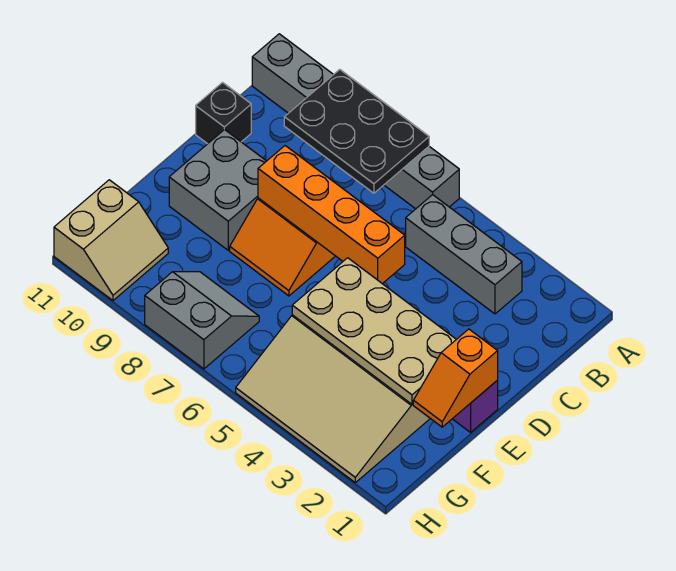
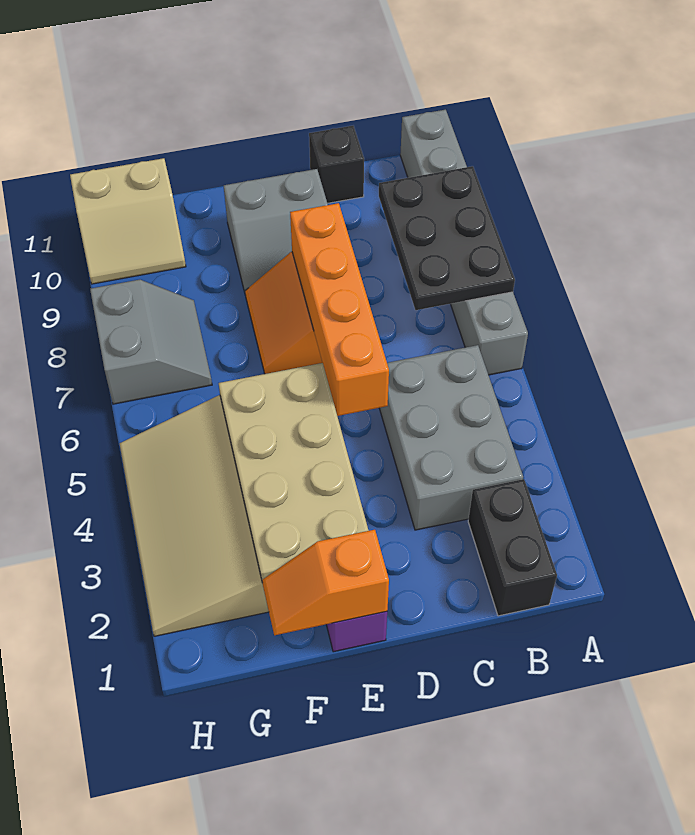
none -> black brick B1:B2 level 1
grey brick B3:B5 level 1 -> grey brick B3:C5 level 1
grey brick D9:E10 level 1 -> grey slope D9:E10 level 1 top 10

